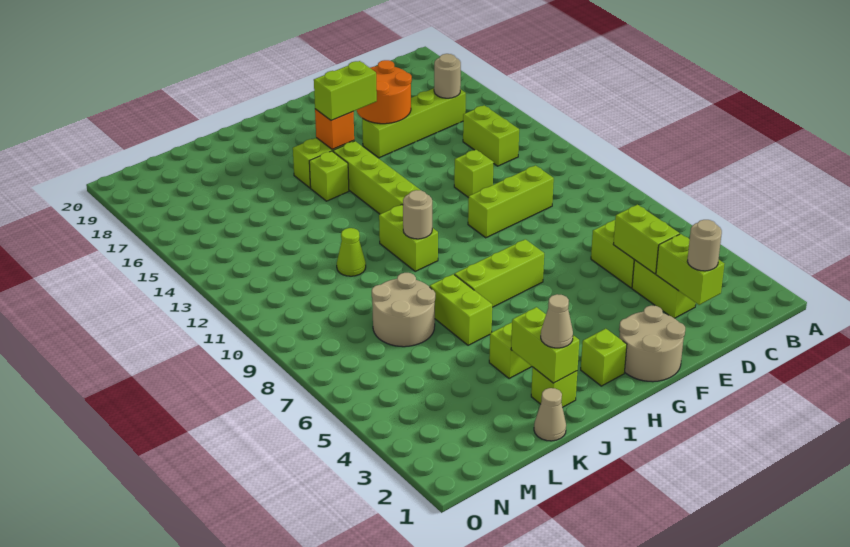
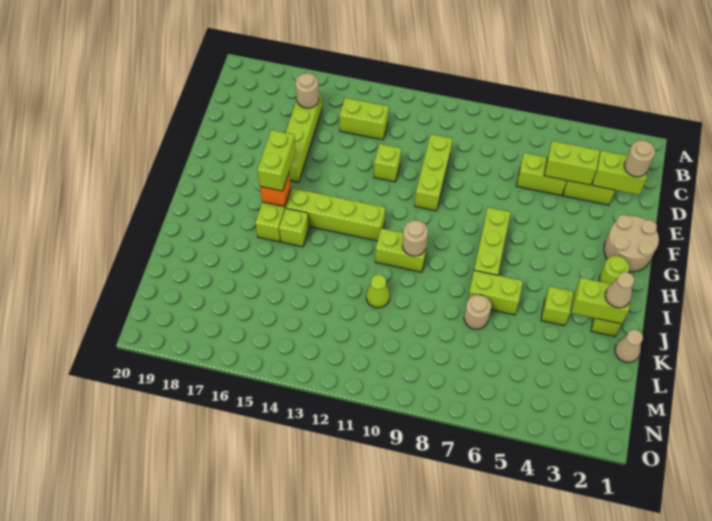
orange round brick E16:F17 level 2 -> none
lime brick H2 level 1 -> lime round brick H2 level 1
tan round brick K7:L8 level 1 -> tan round brick K7 level 1

